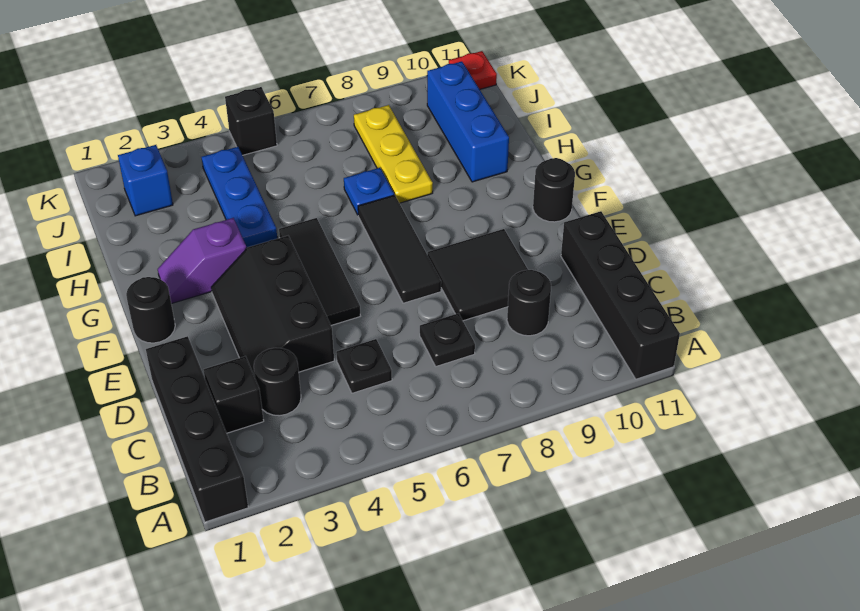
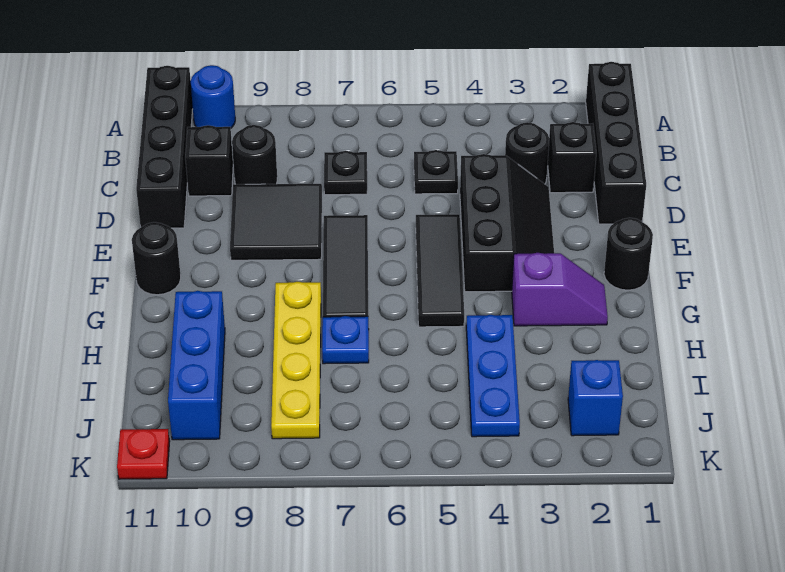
none -> blue round brick A10 level 1
yellow plate H8:J8 level 1 -> yellow plate G8:J8 level 1
black brick K5 level 1 -> black brick C10 level 1

